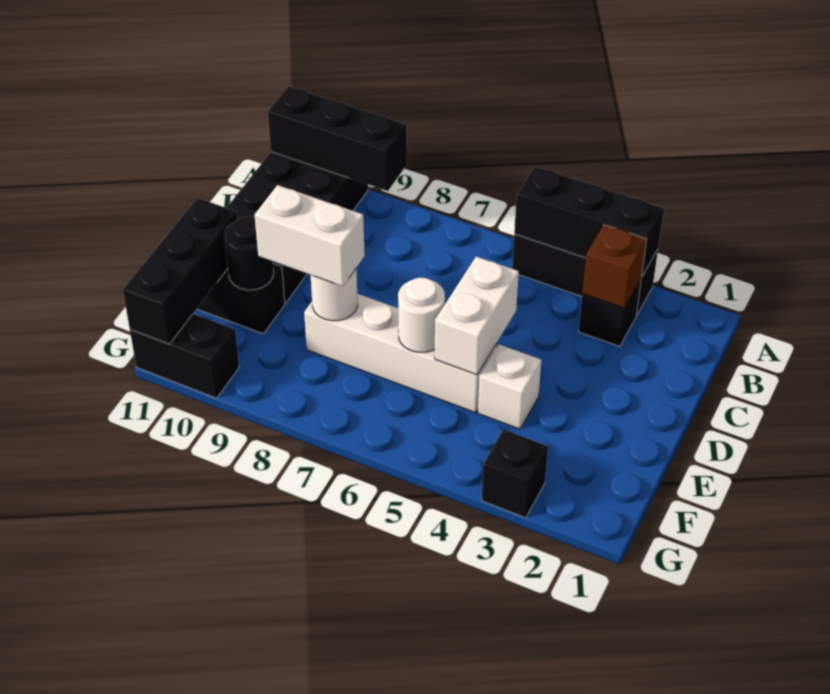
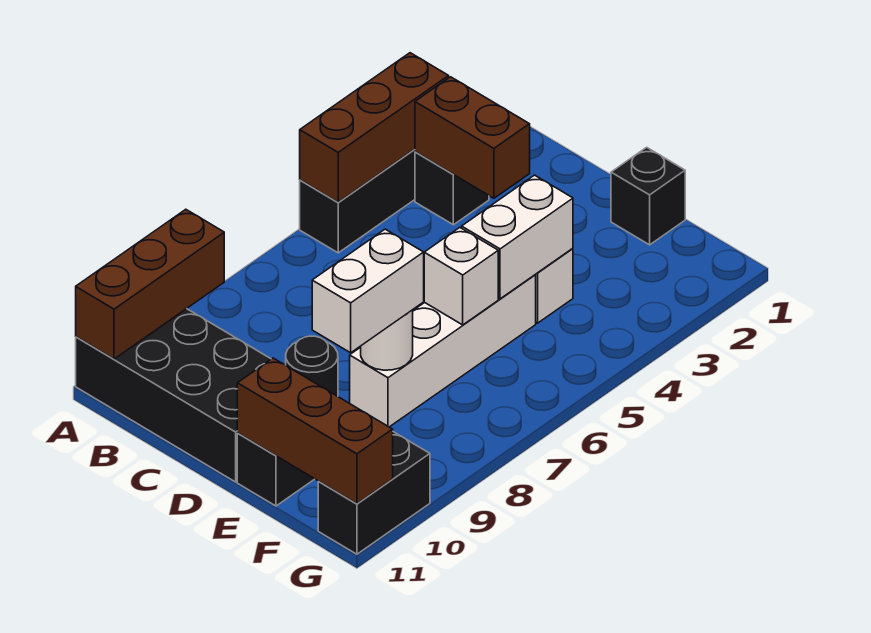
black brick A3:A5 level 2 -> brown brick A3:A5 level 2
black brick A9:A11 level 2 -> brown brick A9:A11 level 2
brown brick B3 level 2 -> brown brick B3:C3 level 2
white brick D5:E5 level 2 -> white brick E4:E5 level 2
white round brick E6 level 2 -> white brick E6 level 2
black brick E11:G11 level 2 -> brown brick E11:G11 level 2
black brick G3 level 1 -> black brick E1 level 1

